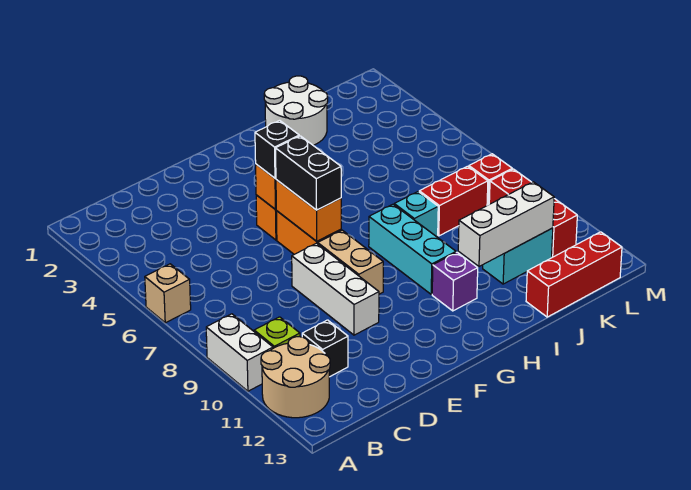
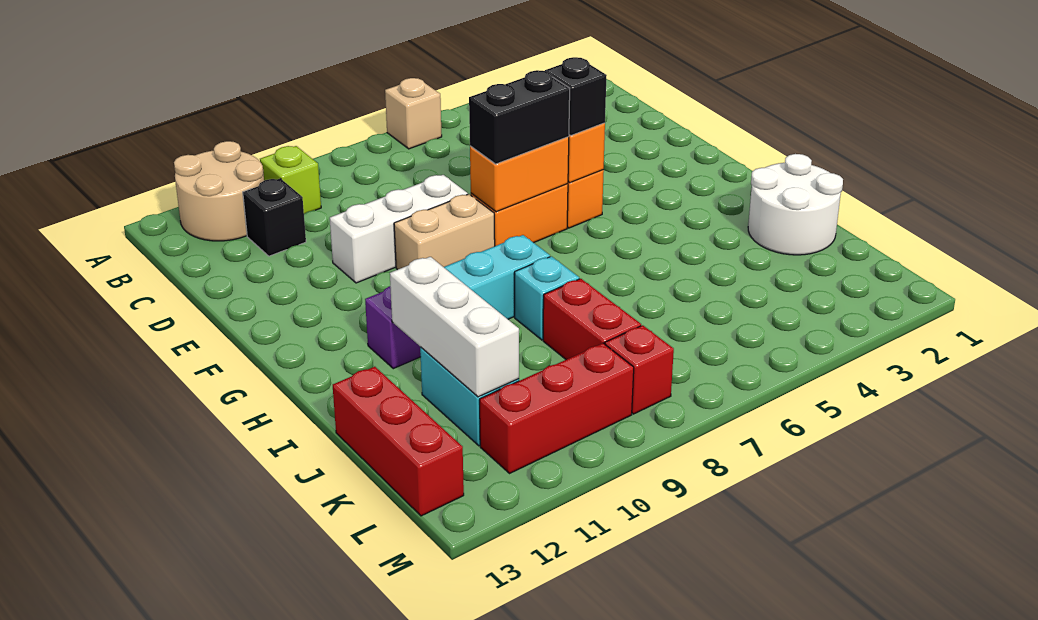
white brick A9:A10 level 1 -> none

